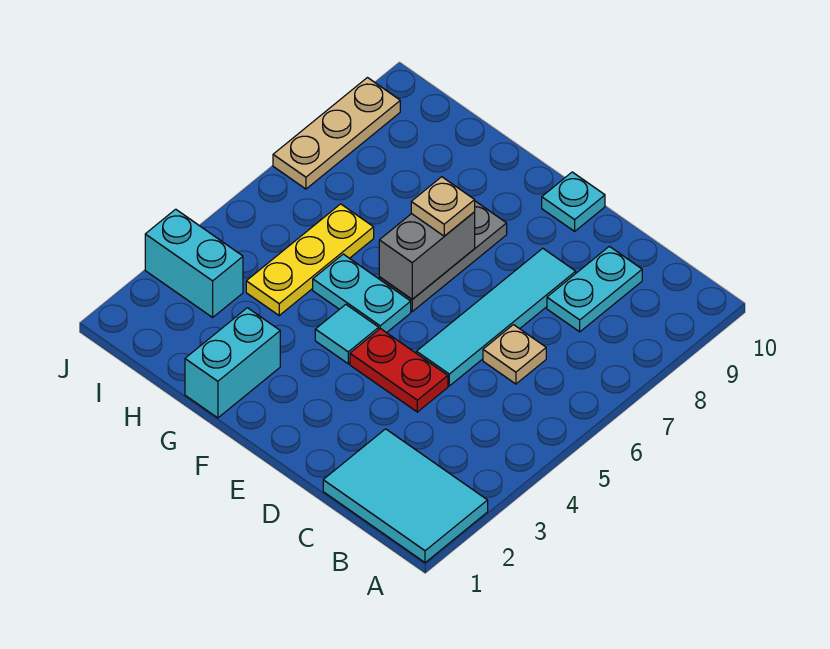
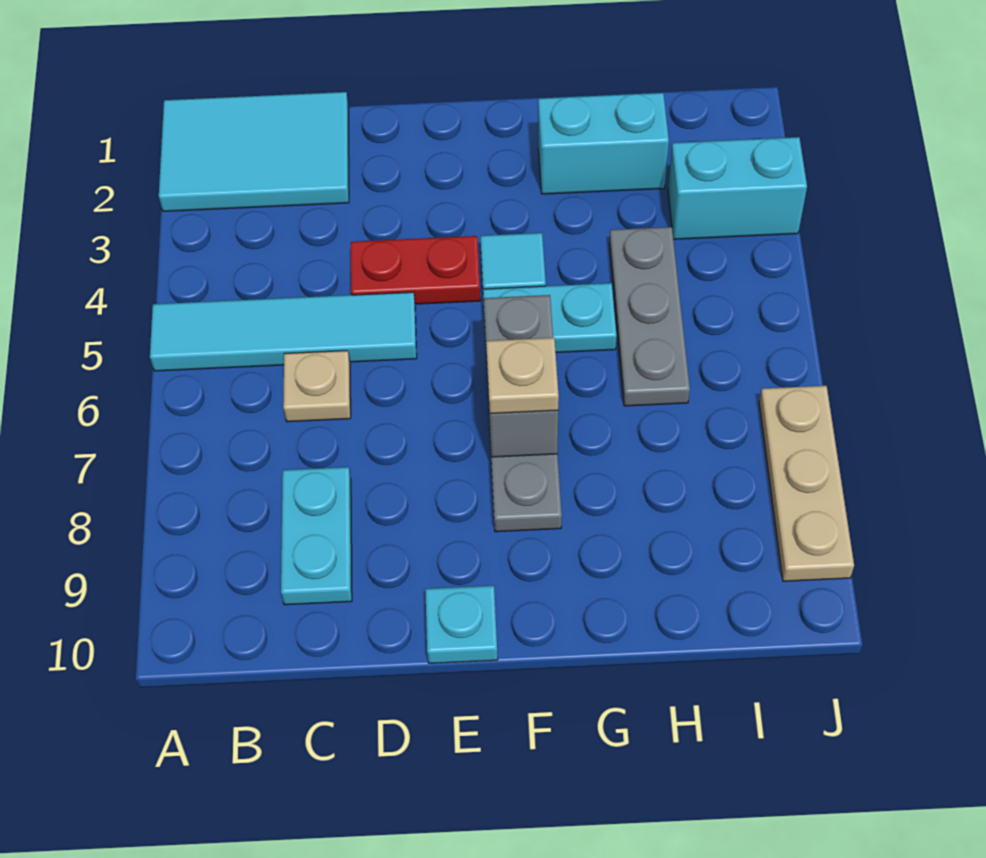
cyan tile D5:D8 level 1 -> cyan tile A5:D5 level 1
cyan brick G1:G2 level 1 -> cyan brick G2:H2 level 1
yellow plate H4:H6 level 1 -> grey plate H4:H6 level 1

